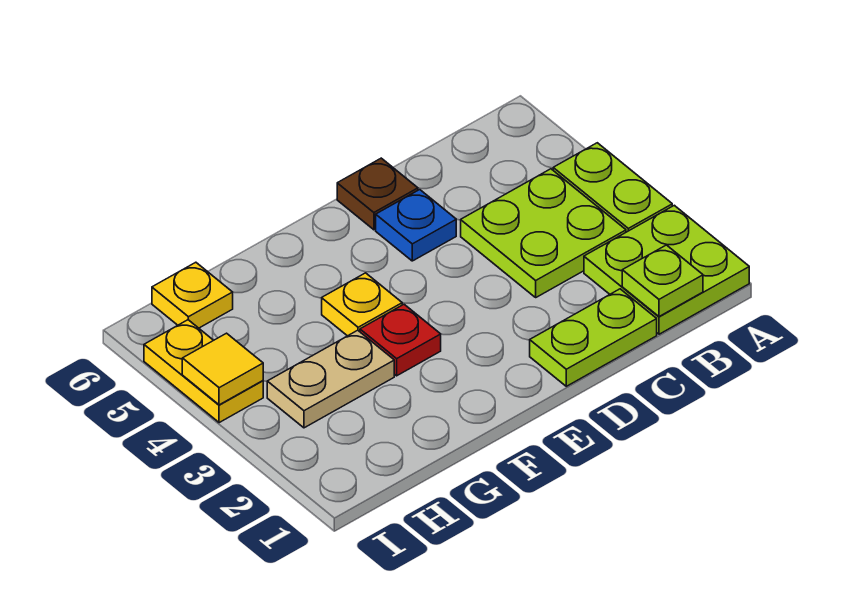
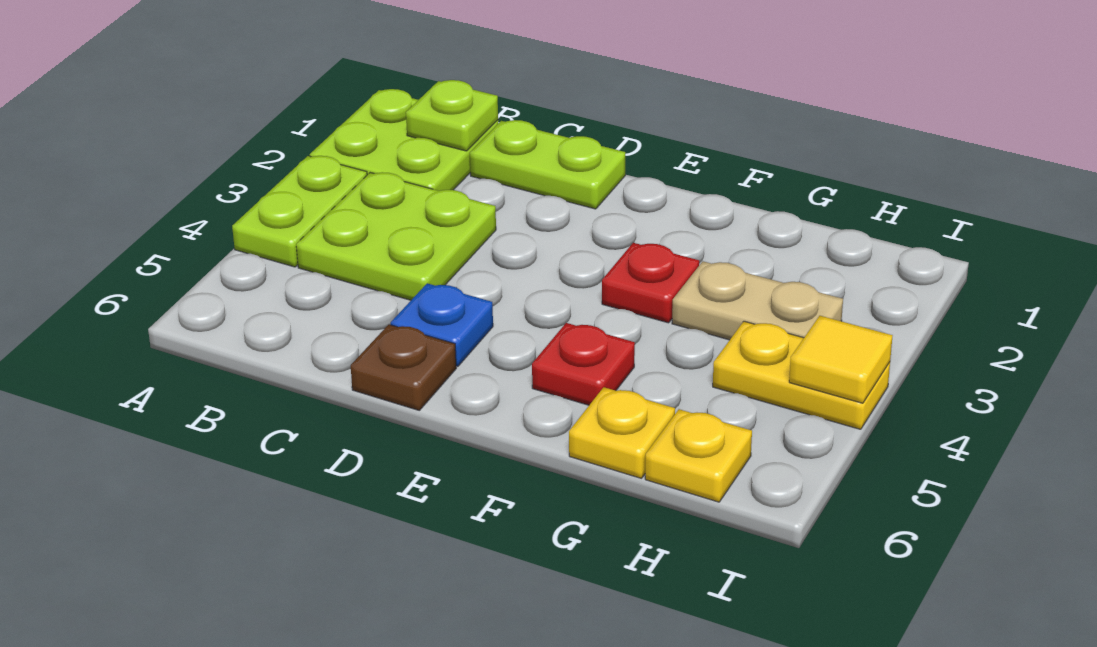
yellow plate F4 level 1 -> yellow plate G6 level 1
none -> red plate F5 level 1
yellow plate I4:I5 level 1 -> yellow plate H4:I4 level 1

